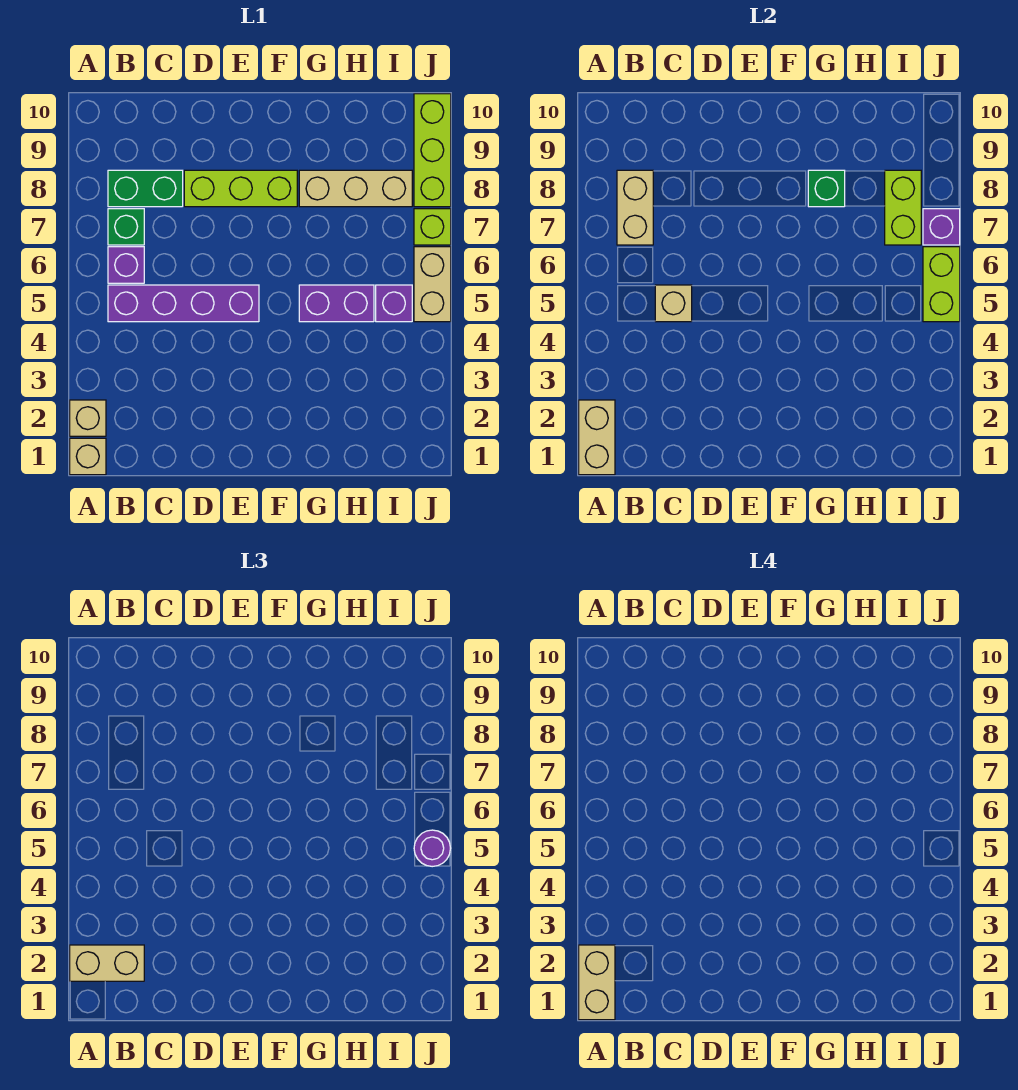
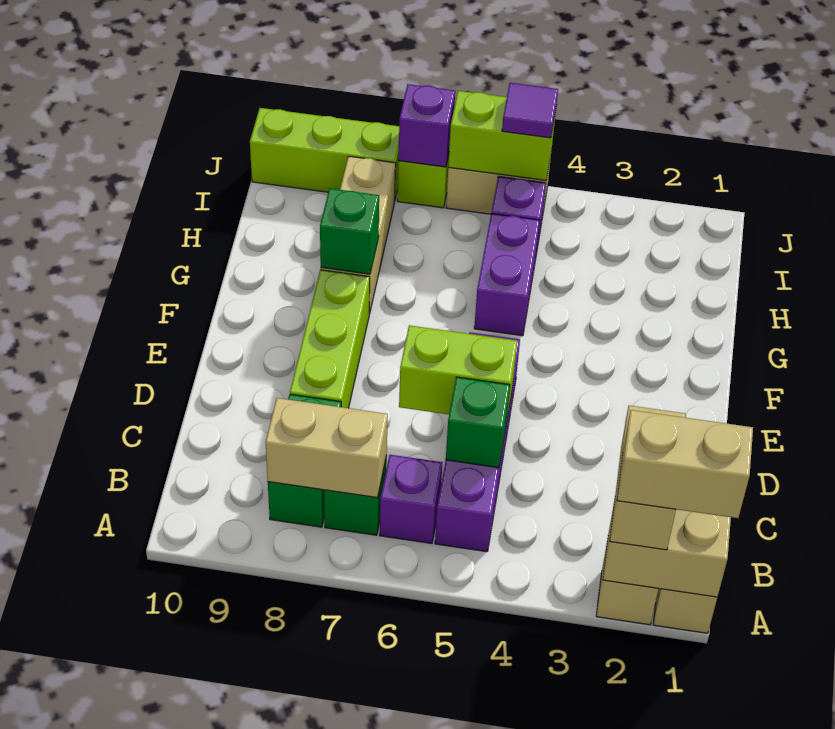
tan brick C5 level 2 -> green brick C5 level 2
lime brick I7:I8 level 2 -> lime brick D5:D6 level 2
purple round brick J5 level 3 -> purple tile J5 level 3

